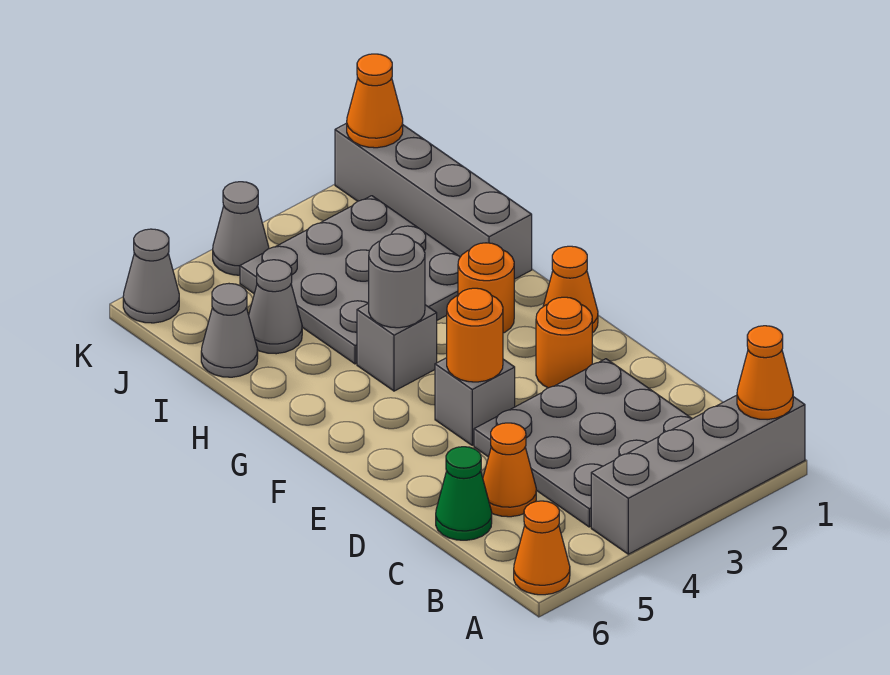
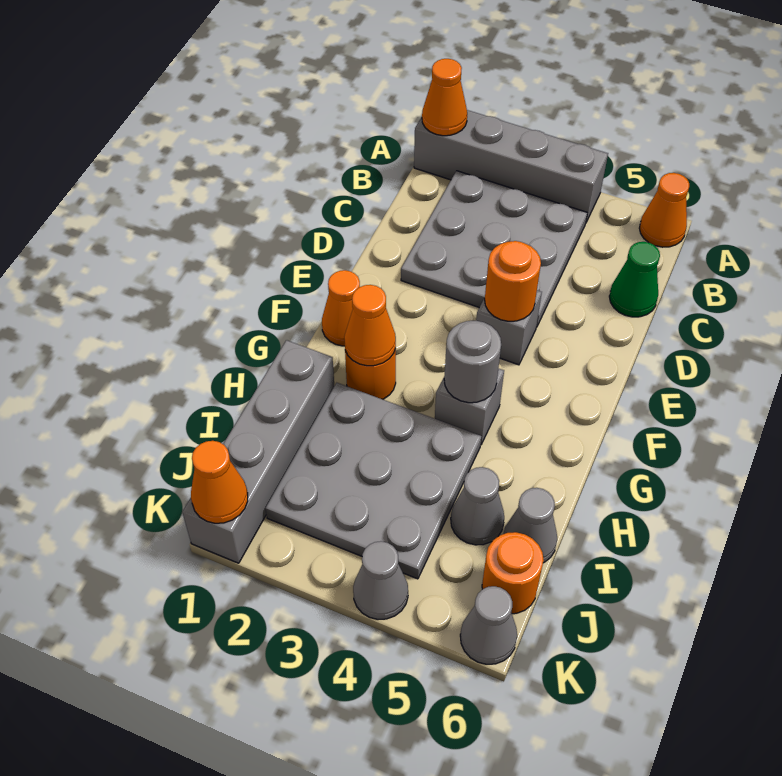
orange cone C5 level 1 -> orange cone G2 level 2
orange round brick E2 level 1 -> orange round brick J6 level 1

